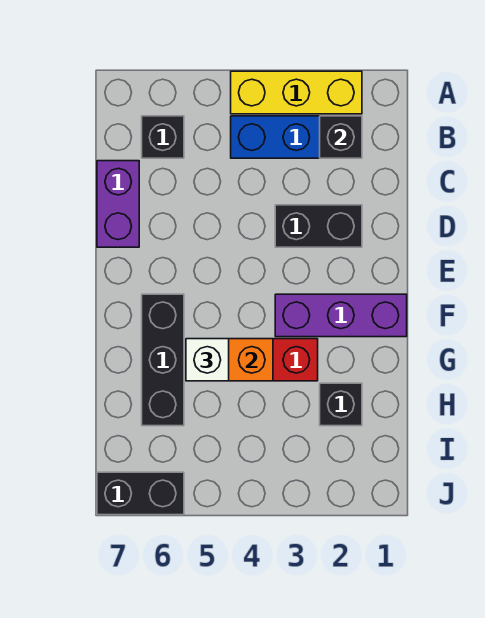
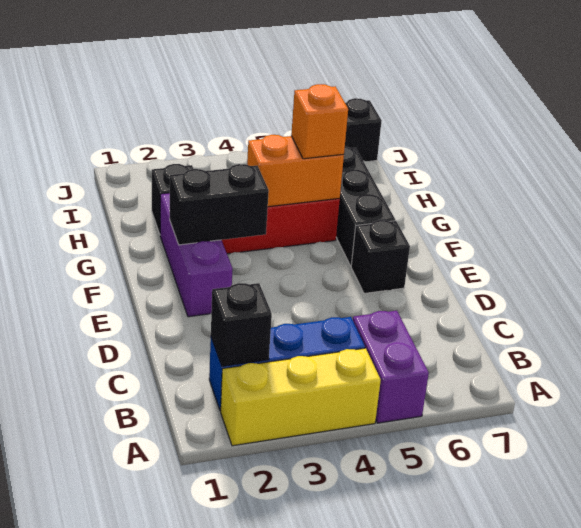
black brick B6 level 1 -> black brick E6 level 1
purple brick C7:D7 level 1 -> purple brick A5:B5 level 1
black brick D2:D3 level 1 -> black brick F2:F3 level 2
purple brick F1:F3 level 1 -> purple brick E2:G2 level 1
white brick G5 level 3 -> orange brick G5 level 3

